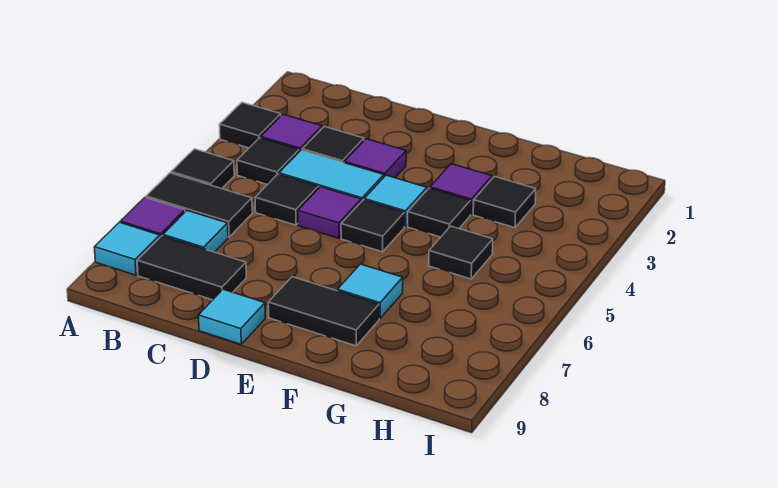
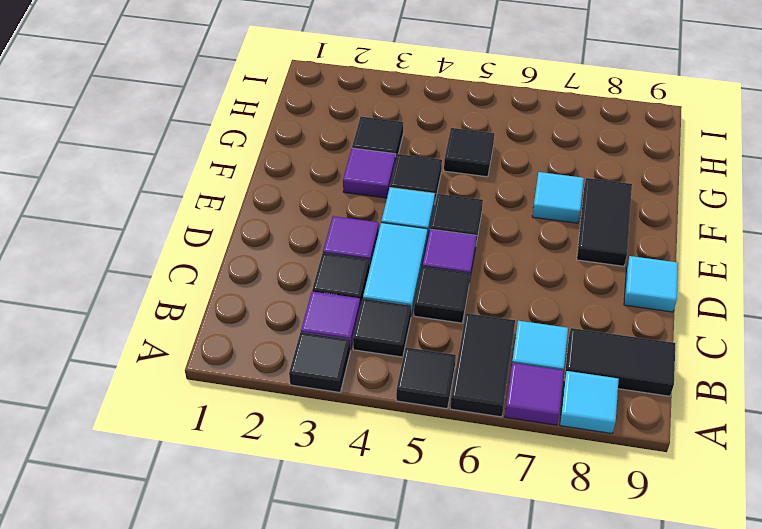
black tile B8:C8 level 1 -> black tile B8:B9 level 1

